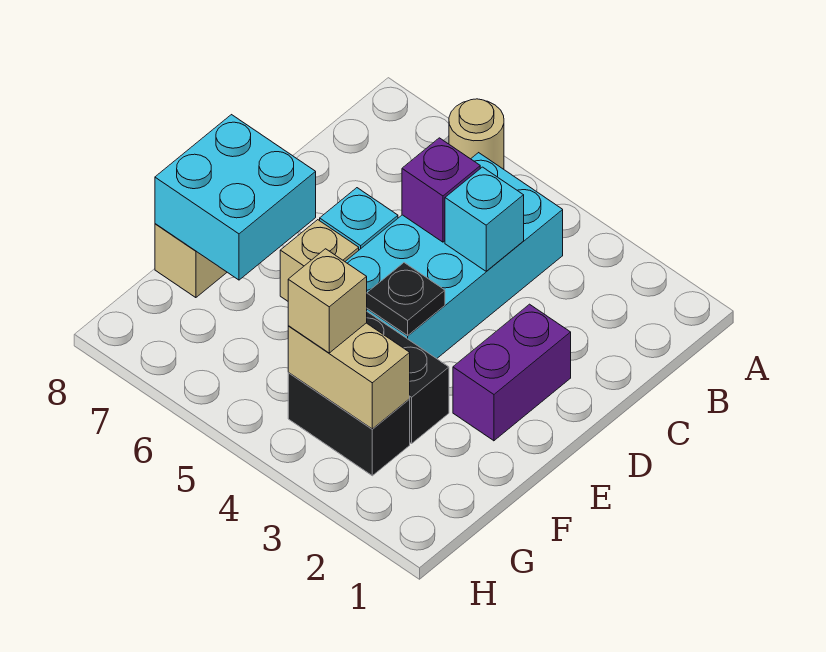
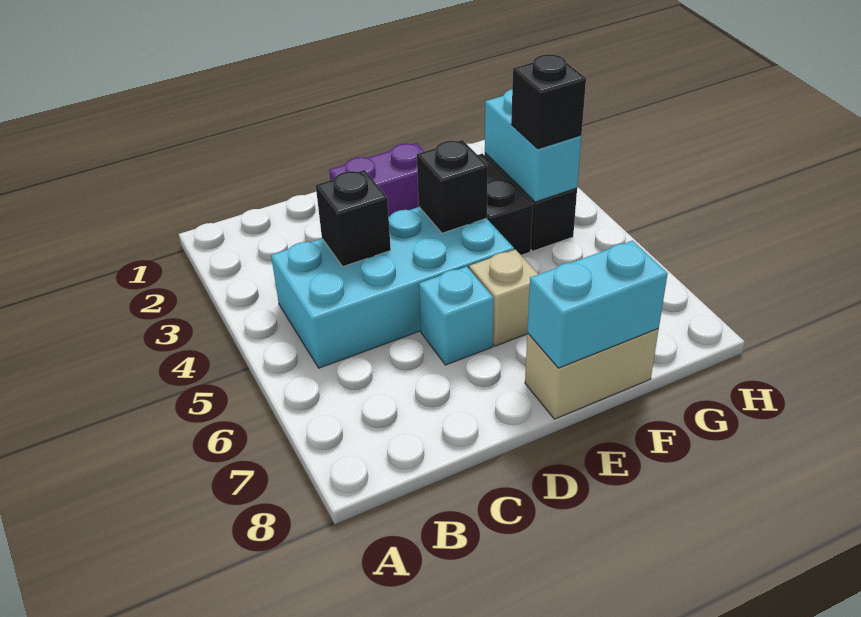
tan round brick A6 level 1 -> none
cyan brick C4 level 2 -> black brick C4 level 2
purple brick C5 level 2 -> none
black plate E4 level 2 -> black brick E4 level 2
cyan brick E7:F8 level 2 -> cyan brick E8:F8 level 2
tan brick G3:G4 level 2 -> cyan brick G3:G4 level 2
tan brick G4 level 3 -> black brick G4 level 3

